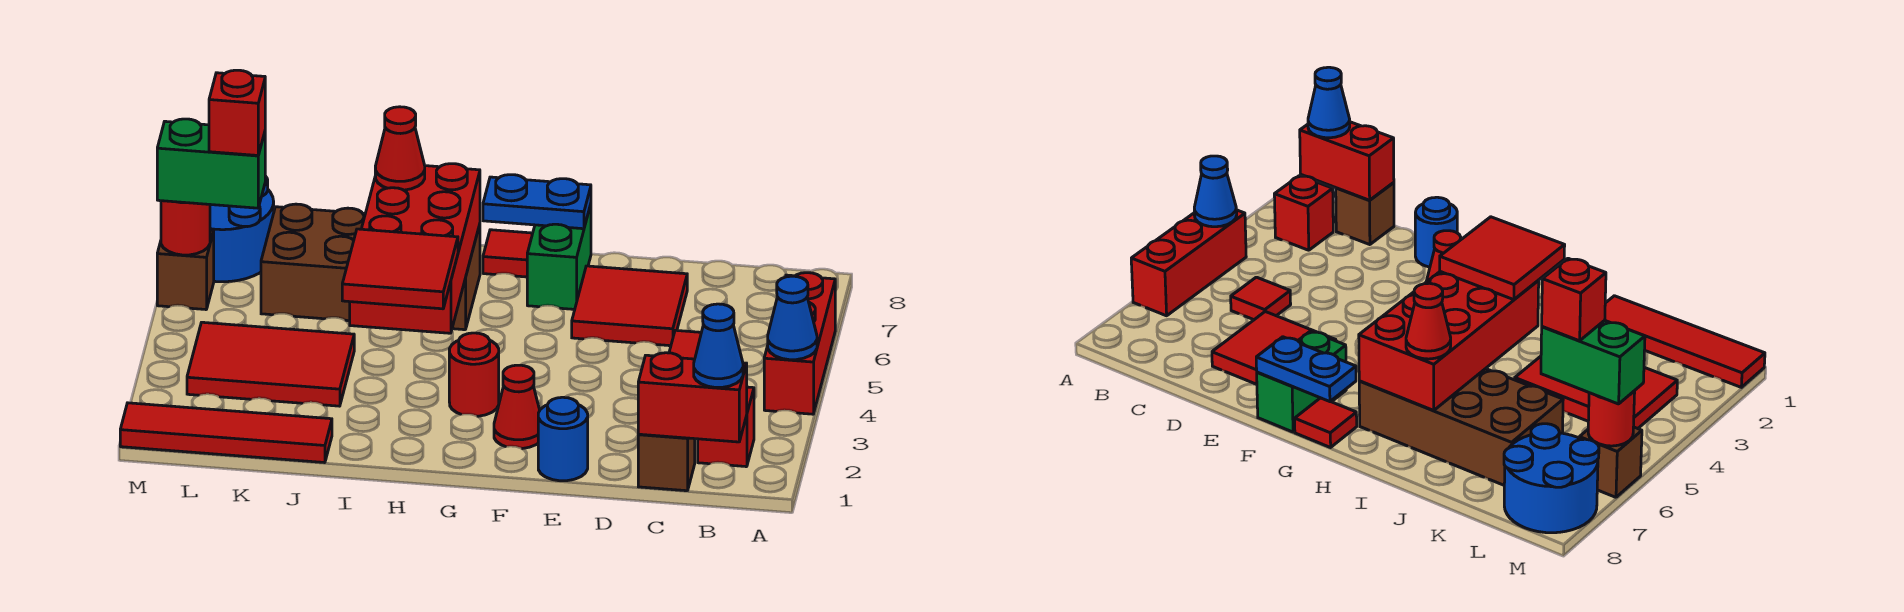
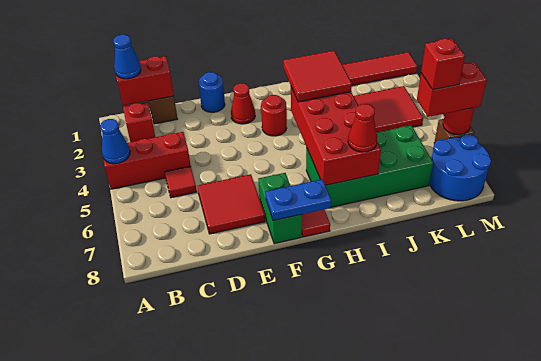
red brick A4:A6 level 1 -> red brick A4:C4 level 1
brown brick H6:K7 level 1 -> green brick H6:K7 level 1
green brick L6:M6 level 3 -> red brick L6:M6 level 3

